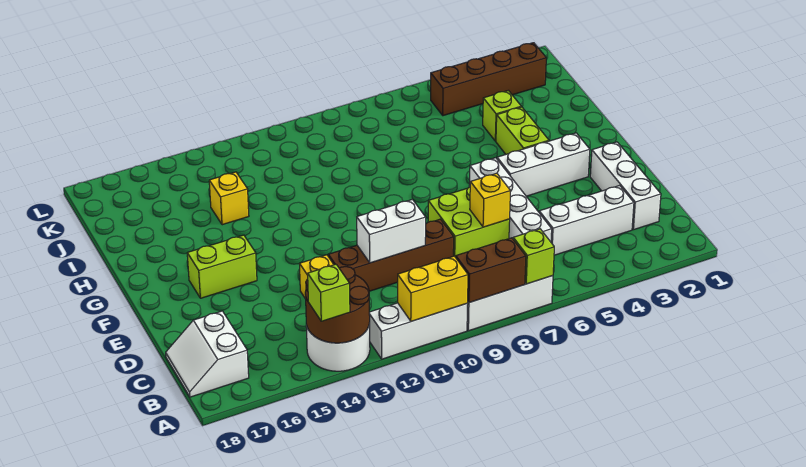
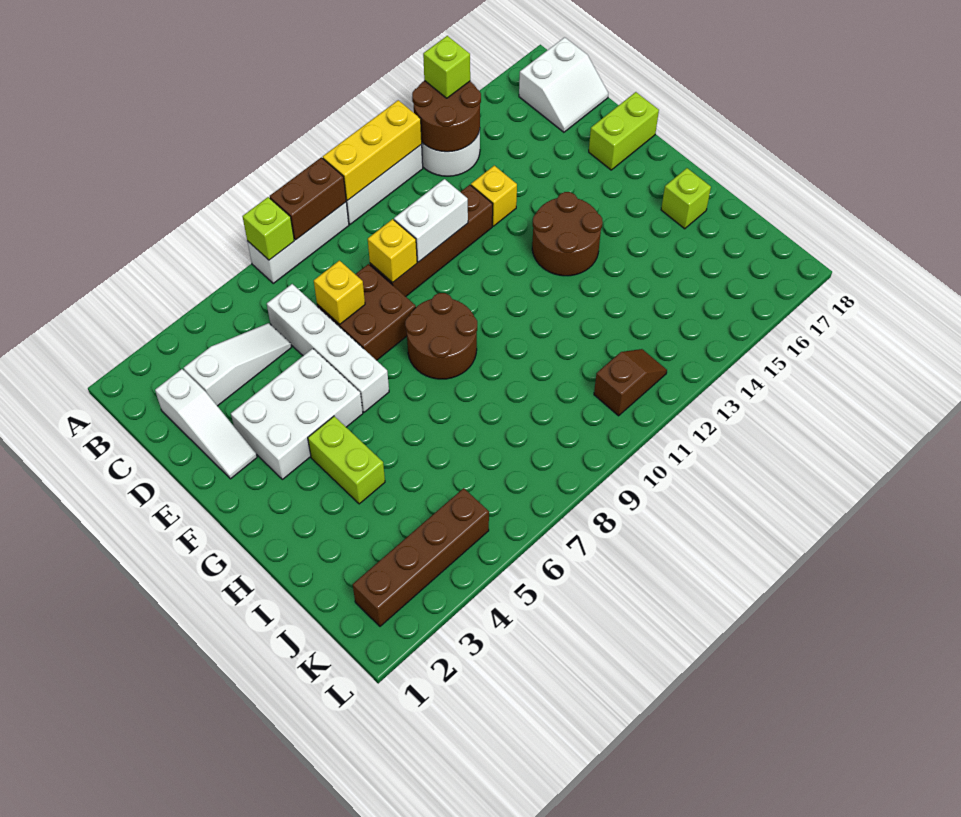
yellow brick A10:A11 level 2 -> yellow brick A10:A12 level 2
white slope B17:C18 level 1 top 17 -> white slope B17:C18 level 1 top B
white brick C2:E2 level 1 -> white slope C2:E2 level 1 top C
white brick C3:C5 level 1 -> white slope C3:C5 level 1 top 3
lime brick D7:E8 level 1 -> brown brick D7:E8 level 1
white brick F3:F5 level 1 -> white brick E3:F5 level 1
none -> brown round brick F8:G9 level 1
none -> brown round brick F13:G14 level 1
lime brick F15:F16 level 1 -> lime brick E17:E18 level 1
lime brick I4 level 1 -> lime brick H17 level 1
yellow brick I14 level 1 -> yellow brick D9 level 2
none -> brown slope K11:K12 level 1 top 11

